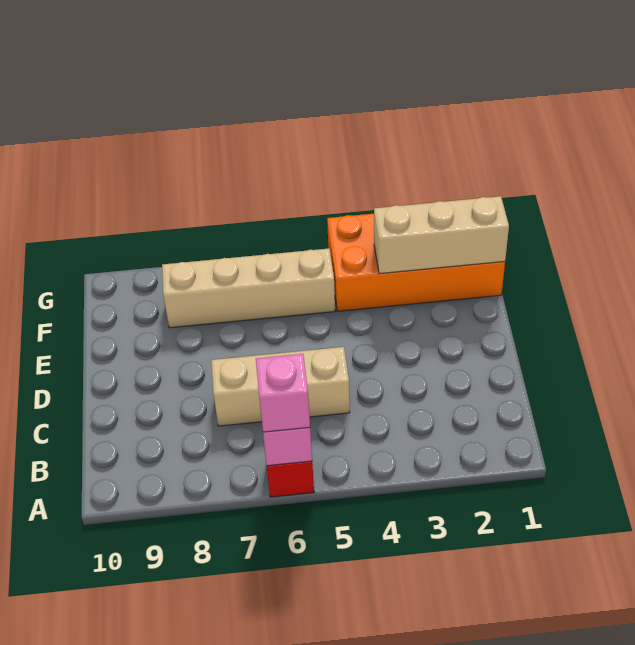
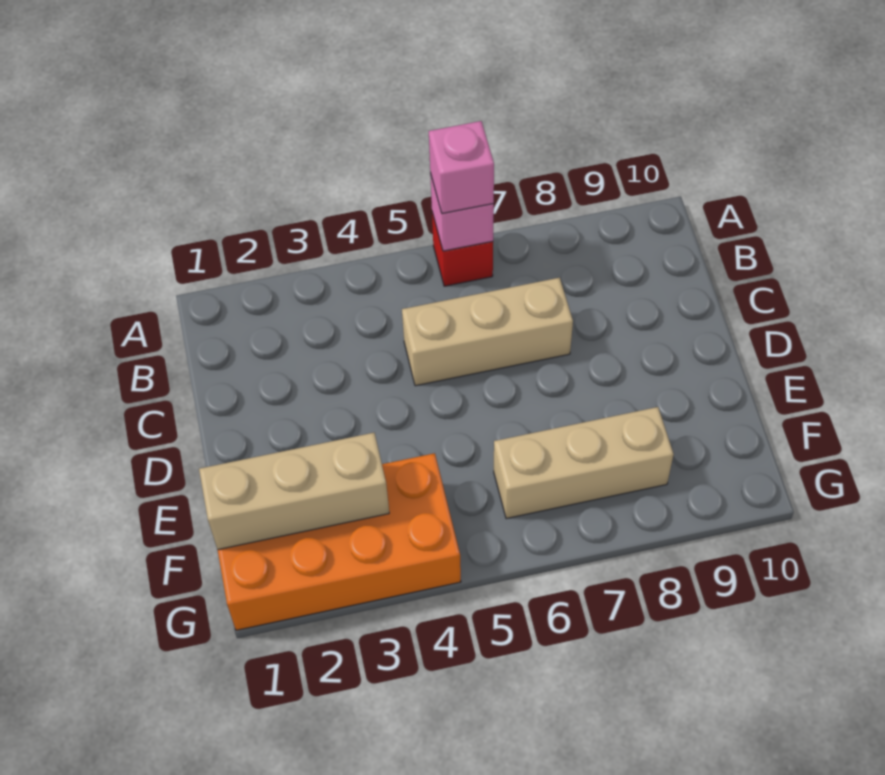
tan brick F5:F8 level 1 -> tan brick F6:F8 level 1

